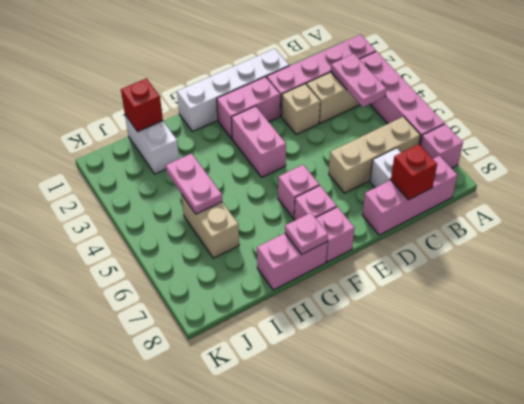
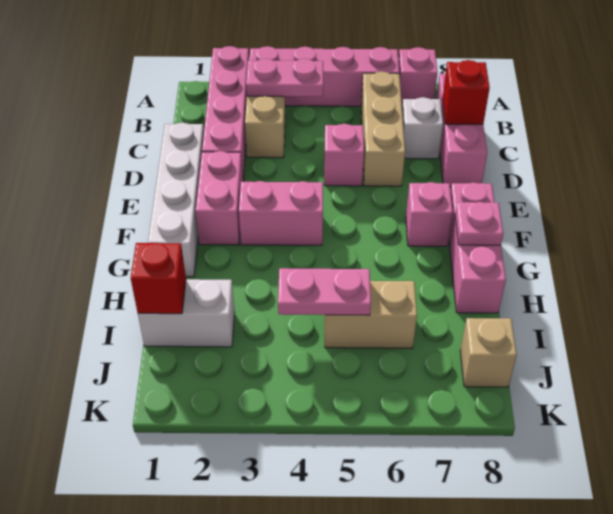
tan brick D3 level 1 -> tan brick J8 level 1
pink brick F6 level 1 -> pink brick D5 level 1

